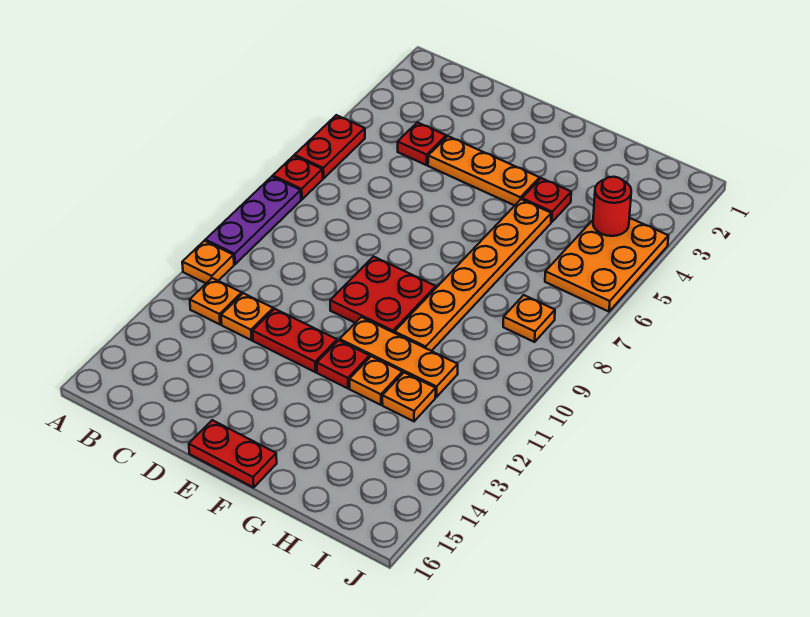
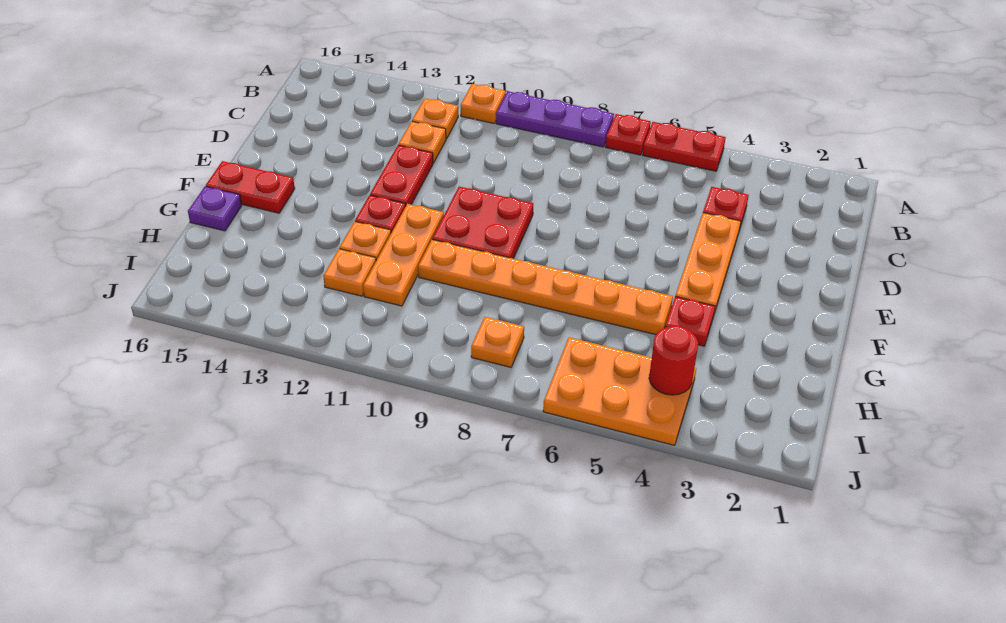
red plate E16:F16 level 1 -> red plate F15:F16 level 1
none -> purple plate G16 level 1

